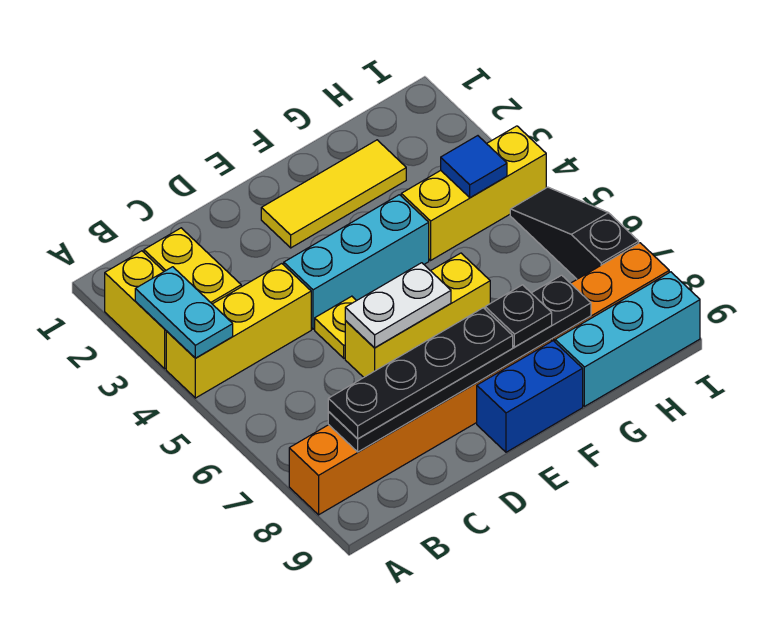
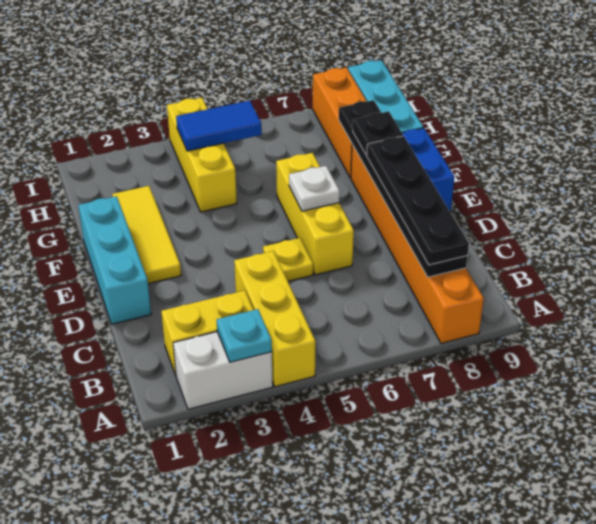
yellow brick A2:A3 level 1 -> white brick A2:A3 level 1
cyan plate A3:A4 level 2 -> cyan plate A3 level 2
cyan brick D4:F4 level 1 -> cyan brick D1:F1 level 1
white plate D6:E6 level 2 -> white plate E6 level 2
blue tile H4 level 2 -> blue tile H4:H5 level 2
black slope I5:I7 level 1 top 7 -> none

